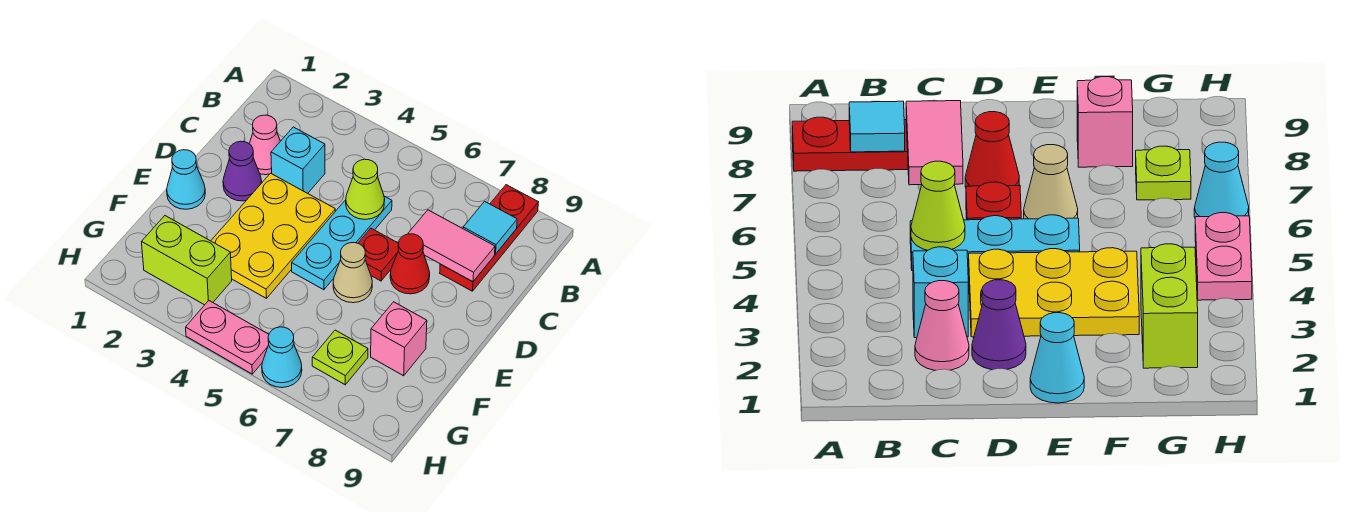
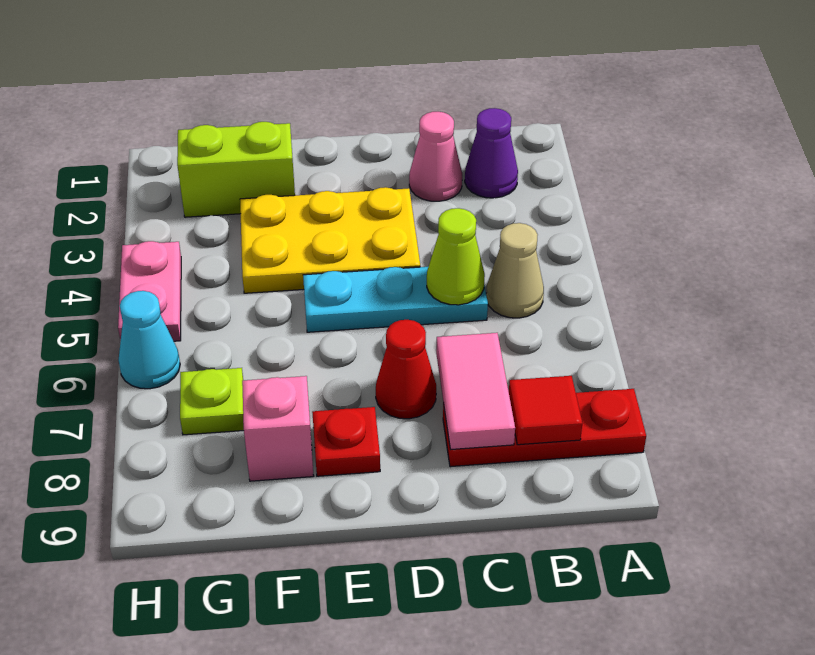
cyan tile B8 level 2 -> red tile B8 level 2
cyan brick C3 level 1 -> none
purple cone D2 level 1 -> purple cone B2 level 1
red plate D6 level 1 -> red plate E8 level 1
cyan cone E1 level 1 -> none
tan cone E6 level 1 -> tan cone B5 level 1
lime brick G2:G3 level 1 -> lime brick F2:G2 level 1

